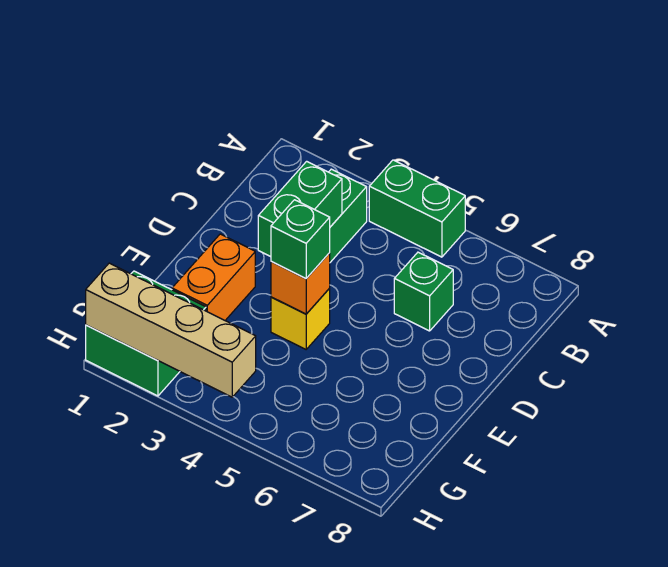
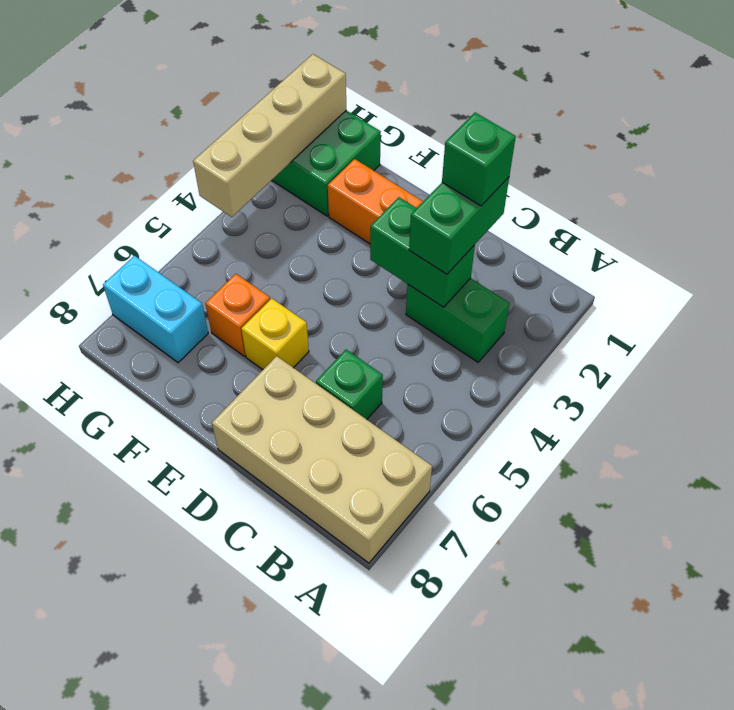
green brick A4:A5 level 1 -> green brick C2:C3 level 3
none -> tan brick A7:D8 level 1
yellow brick E4 level 1 -> yellow brick E6 level 1
orange brick E4 level 2 -> orange brick F6 level 1
green brick E4 level 3 -> green brick C2 level 4
none -> cyan brick G7:H7 level 1

